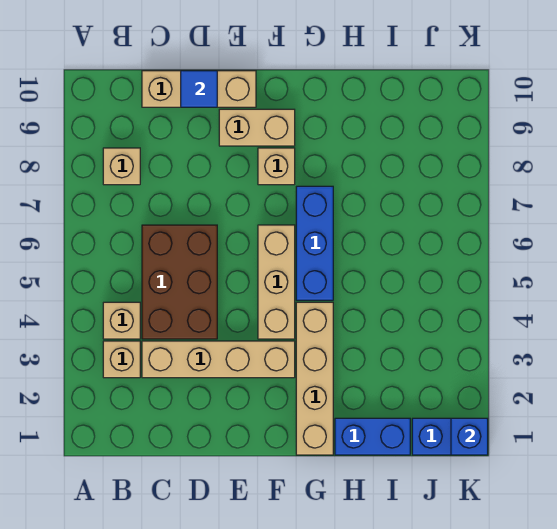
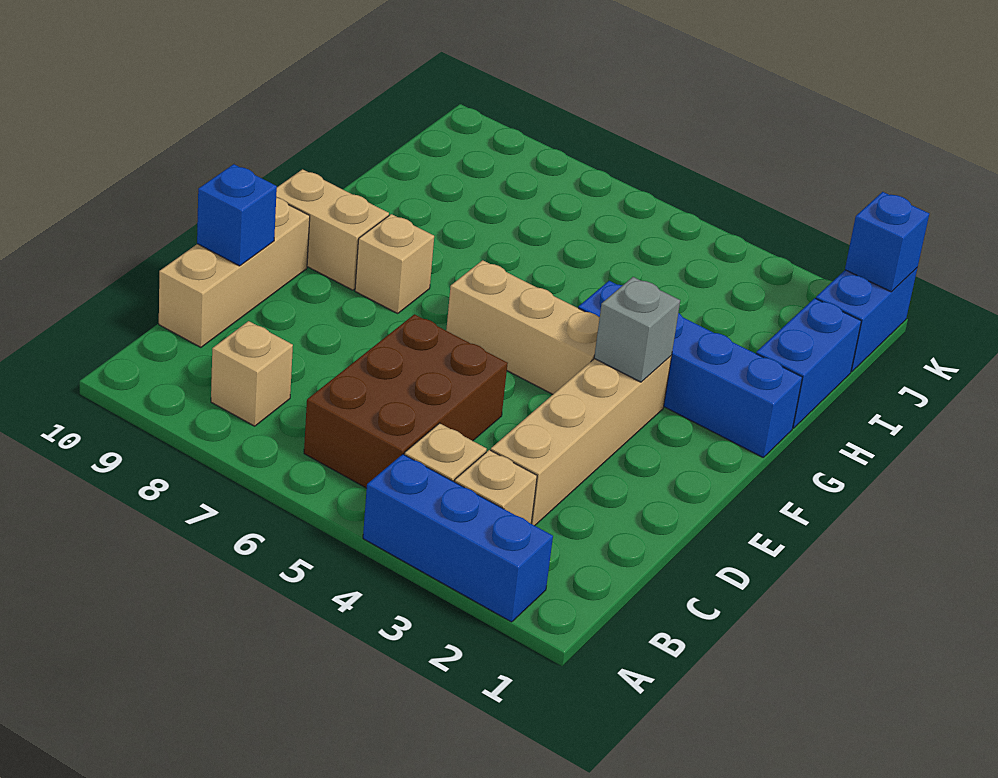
brown brick C4:D6 level 1 -> brown brick B5:D6 level 1
blue tile D10 level 2 -> blue brick D10 level 2
tan brick E9:F9 level 1 -> tan brick F9:F10 level 1
none -> grey brick F3 level 2
tan brick G1:G4 level 1 -> blue brick G1:G4 level 1
blue brick G5:G7 level 1 -> blue brick A2:A4 level 1

